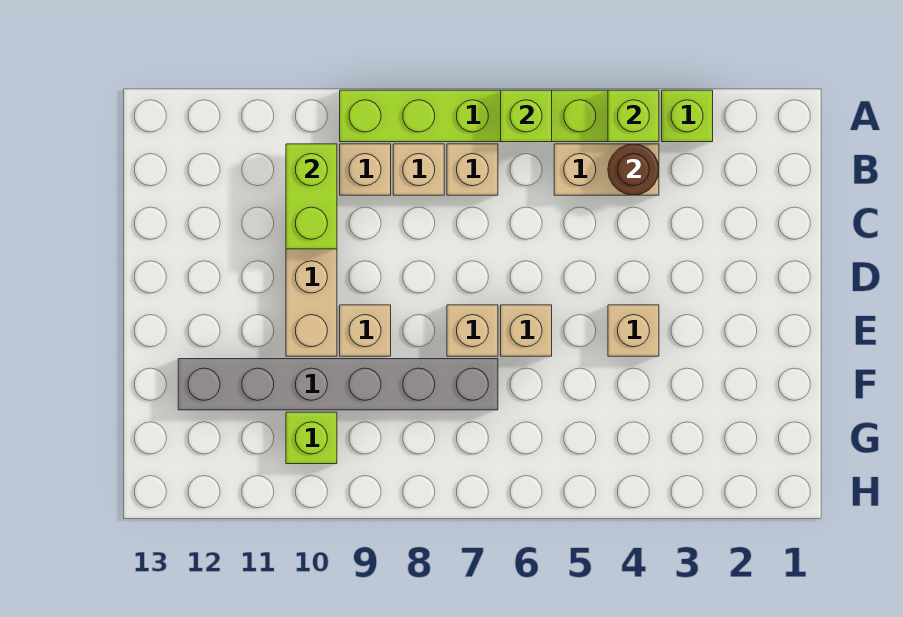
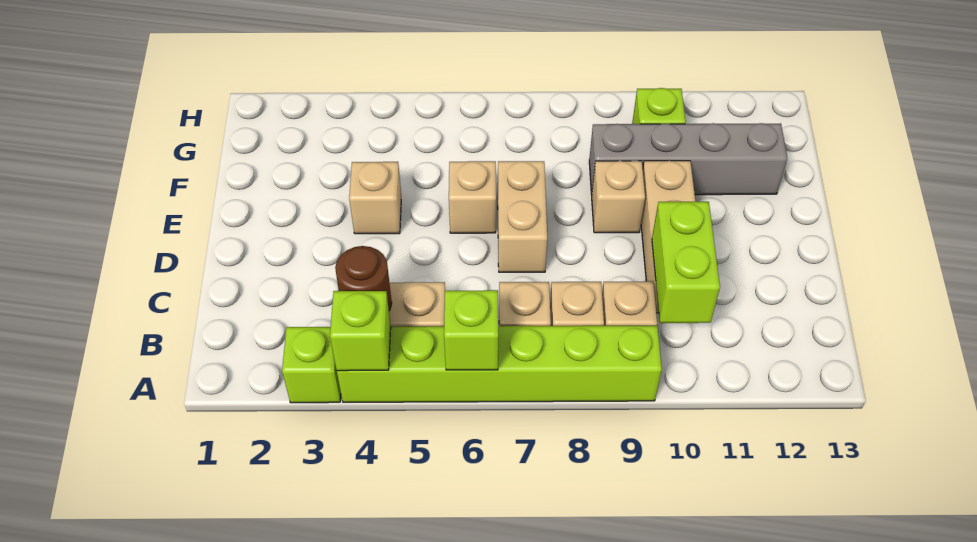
tan brick E7 level 1 -> tan brick D7:E7 level 1
grey brick F7:F12 level 1 -> grey brick F9:F12 level 1

